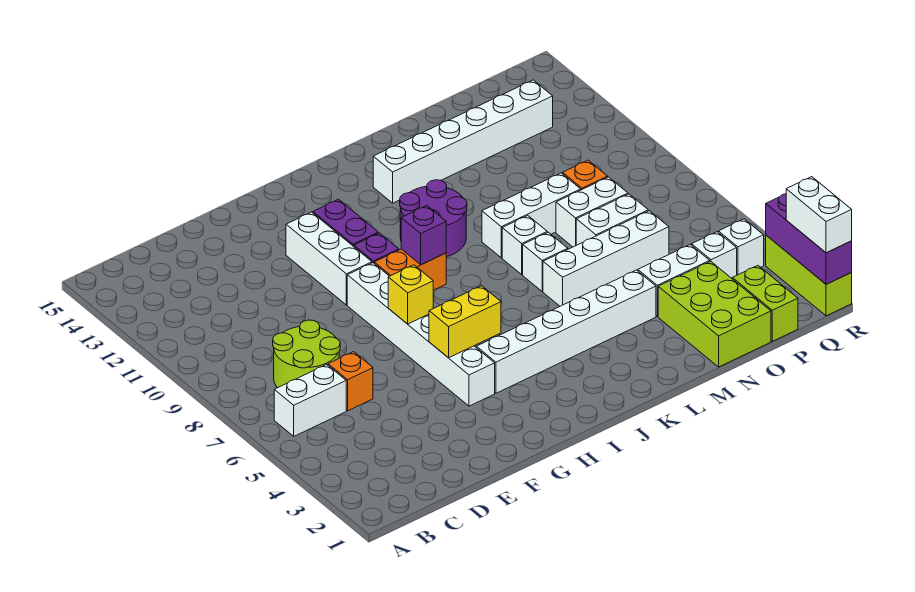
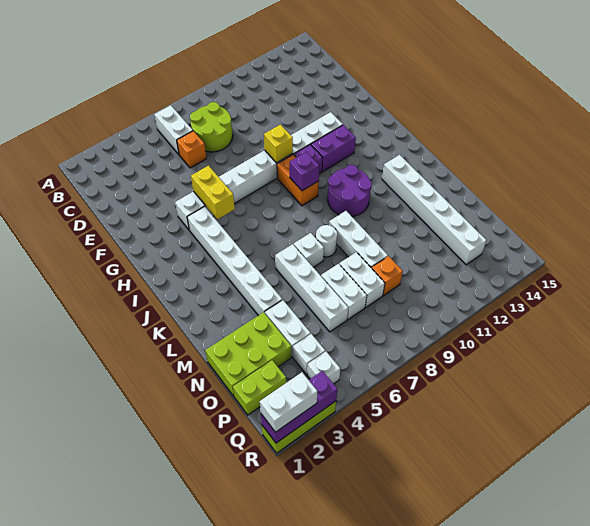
yellow brick G7 level 2 -> yellow brick G9 level 2
white brick L8 level 1 -> white round brick L8 level 1

